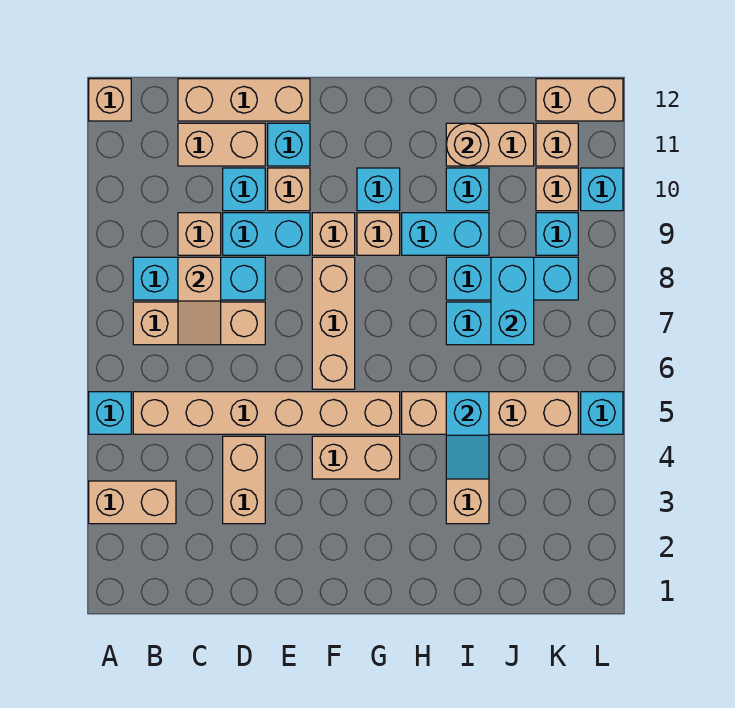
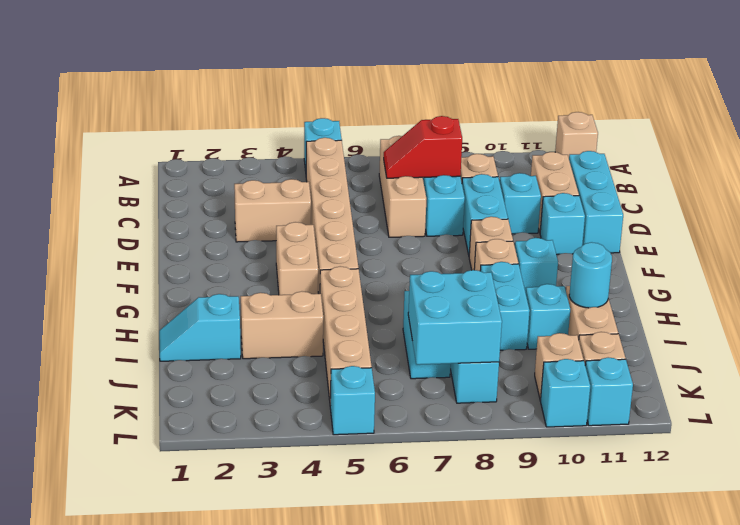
tan brick A3:B3 level 1 -> none
tan slope C7:C8 level 2 top 8 -> red slope C7:C8 level 2 top 8
tan brick C12:E12 level 1 -> cyan brick C12:E12 level 1
tan brick E10 level 1 -> none
tan brick F6:F8 level 1 -> none
cyan slope I4:I5 level 2 top 5 -> cyan slope I1:I2 level 1 top 2
tan round brick I11 level 2 -> cyan round brick I11 level 2
cyan brick J7:J8 level 2 -> cyan brick J7:K8 level 2
cyan brick K9 level 1 -> cyan brick L11 level 1
tan brick K12:L12 level 1 -> none

